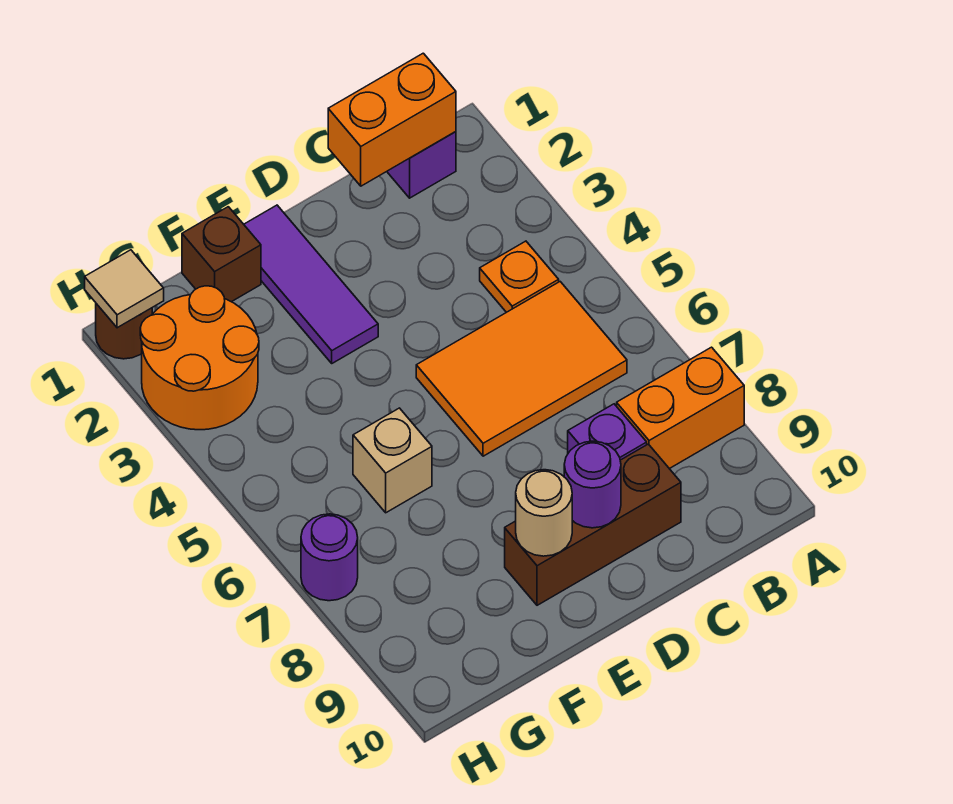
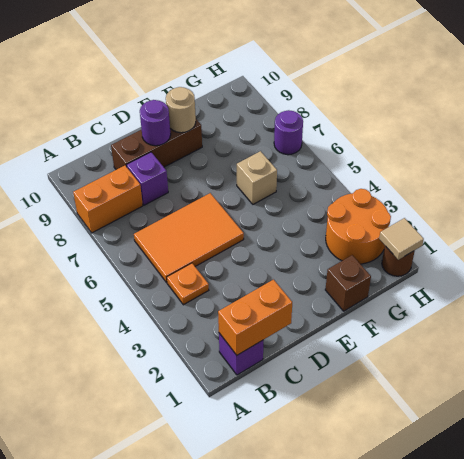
purple tile E1:E3 level 1 -> none

